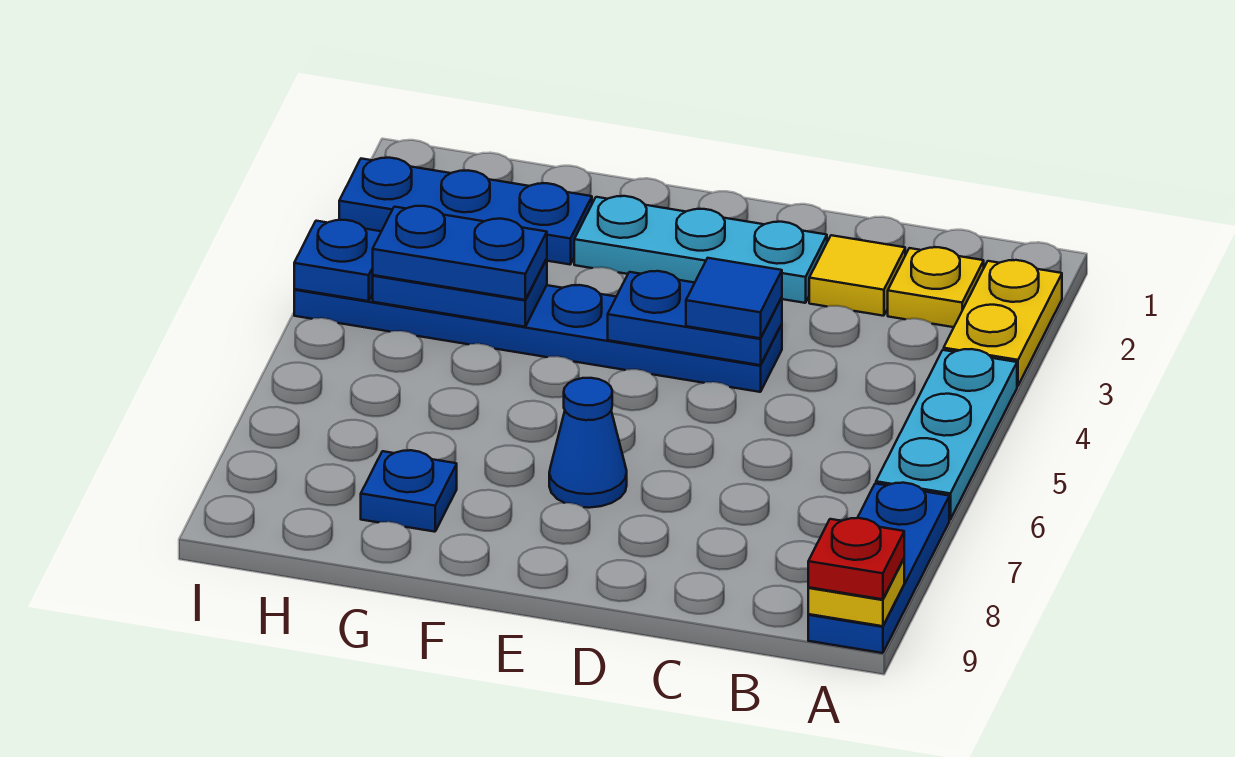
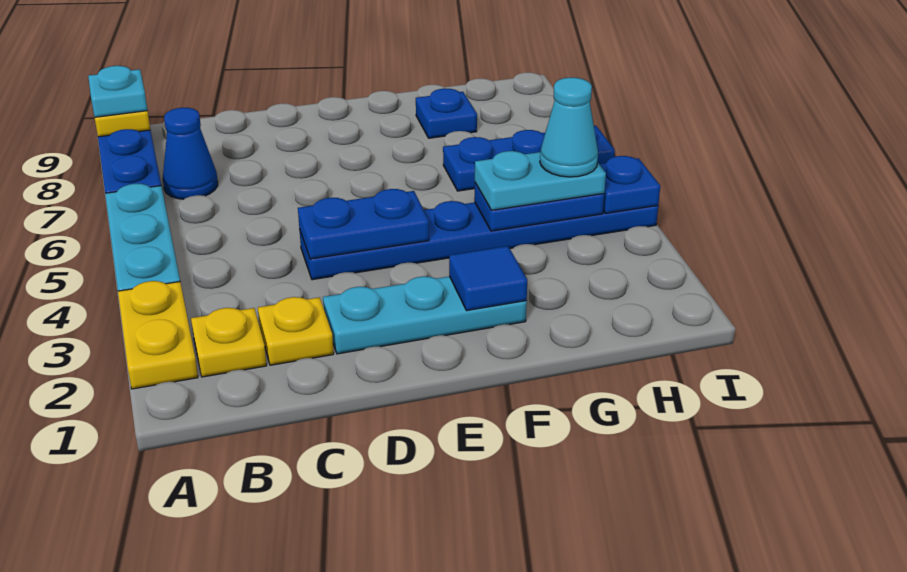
red plate A9 level 3 -> cyan plate A9 level 3
yellow tile C2 level 1 -> yellow plate C2 level 1
blue tile D4 level 3 -> blue tile F2 level 2
blue cone E7 level 1 -> blue cone B7 level 1
blue plate G2:I2 level 1 -> blue plate G6:I6 level 1
blue plate G4:H4 level 3 -> cyan plate G4:H4 level 3
none -> cyan cone H4 level 4

